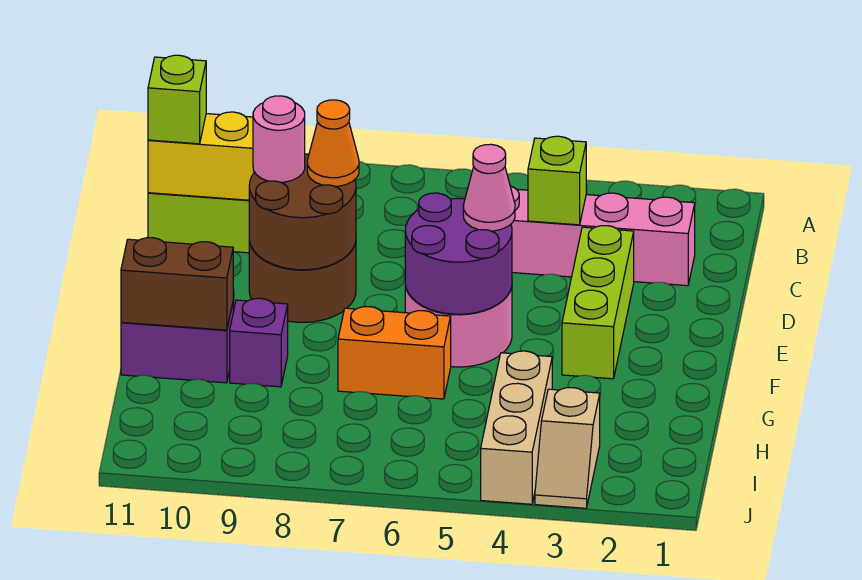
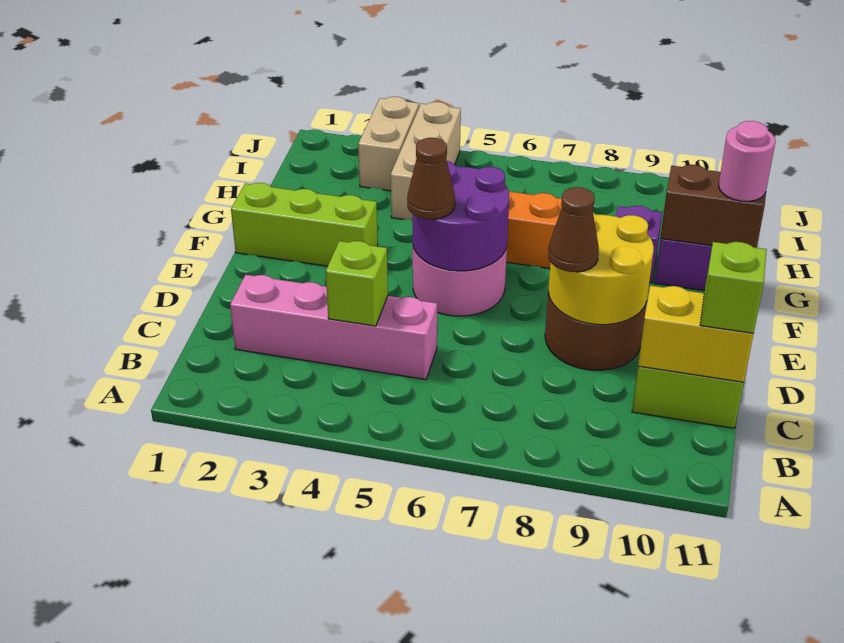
lime brick D3:F3 level 1 -> lime brick F1:F3 level 1
brown round brick D8:E9 level 2 -> yellow round brick D8:E9 level 2
orange cone D8 level 3 -> brown cone D8 level 3
pink round brick D9 level 3 -> pink round brick G11 level 3
pink cone E5 level 3 -> brown cone E5 level 3
tan slope I3:J3 level 1 top I -> tan brick I3:J3 level 1

